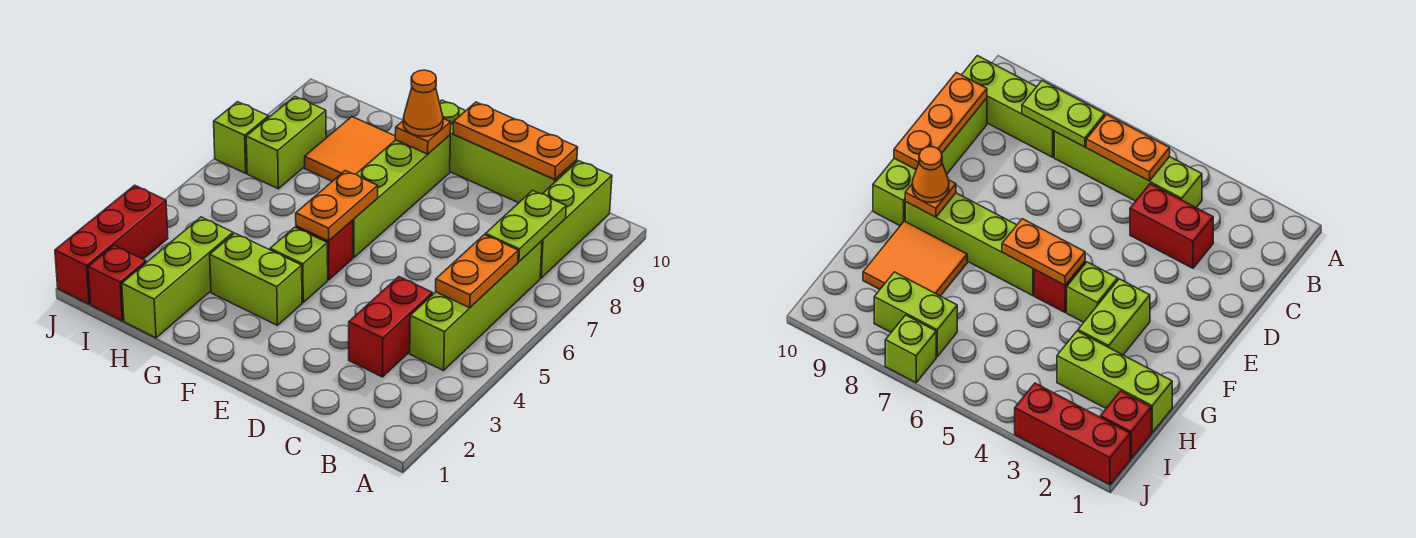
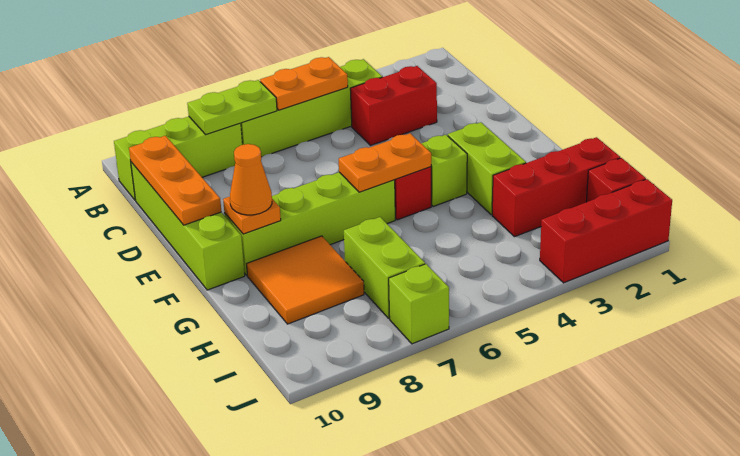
lime brick H1:H3 level 1 -> red brick H1:H3 level 1
lime brick I7:I8 level 1 -> lime brick H7:I7 level 1

